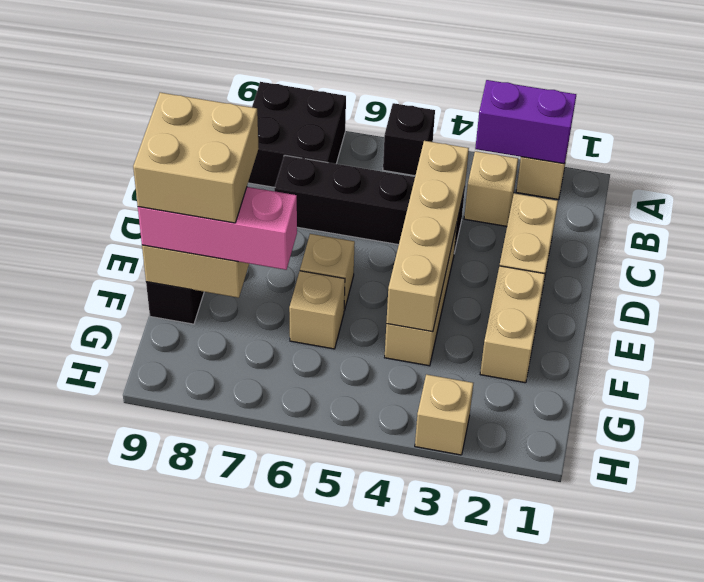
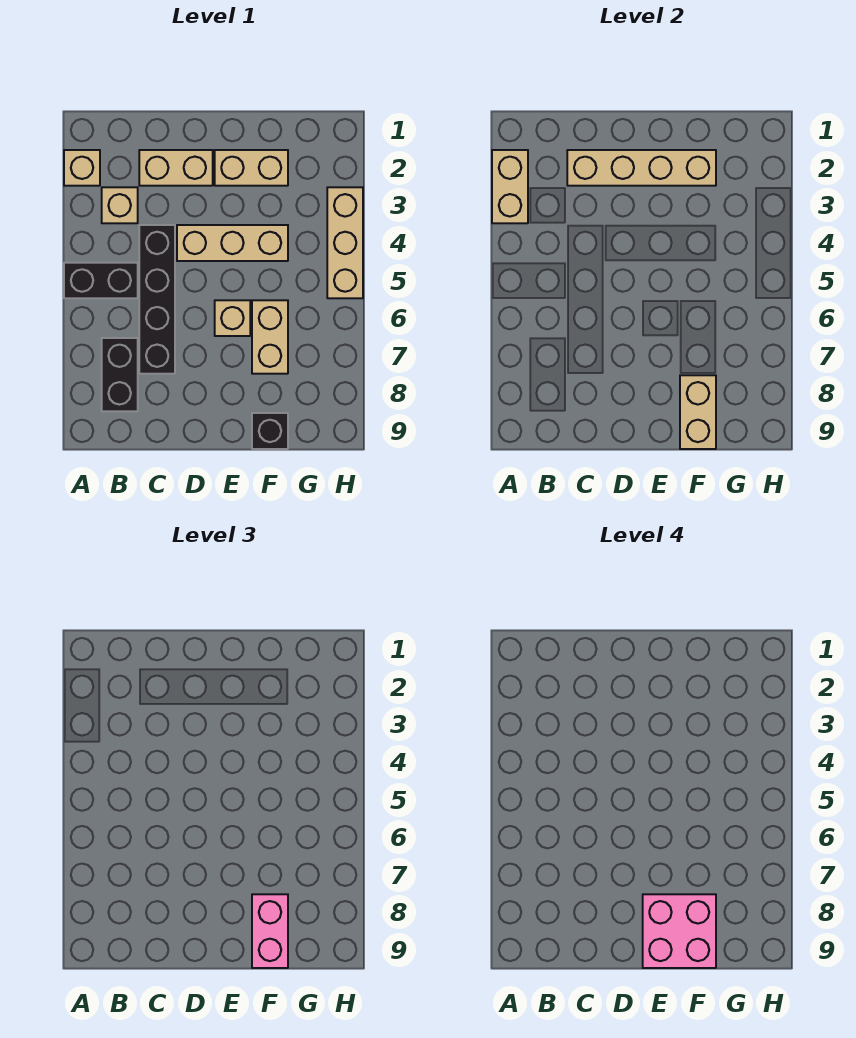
purple brick A2:A3 level 2 -> tan brick A2:A3 level 2
black brick A5 level 1 -> black brick A5:B5 level 1
black brick A7:B8 level 1 -> black brick B7:B8 level 1
tan brick C4:F4 level 2 -> tan brick C2:F2 level 2
tan brick E8:F9 level 4 -> pink brick E8:F9 level 4
tan brick F6 level 1 -> tan brick F6:F7 level 1
pink brick F7:F9 level 3 -> pink brick F8:F9 level 3
tan brick H3 level 1 -> tan brick H3:H5 level 1

